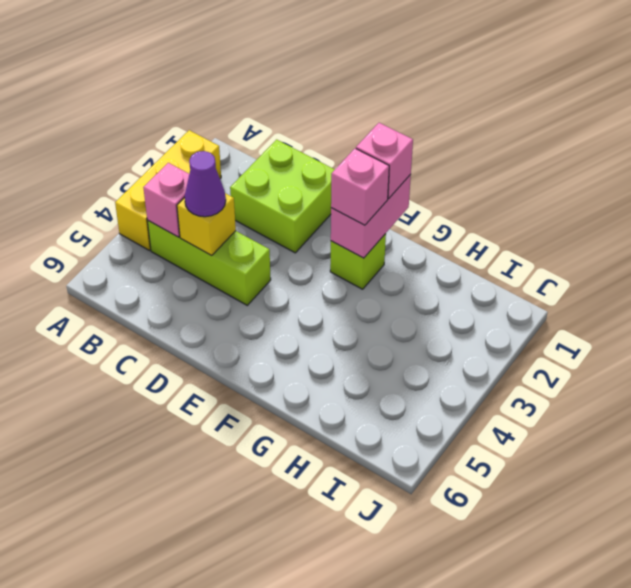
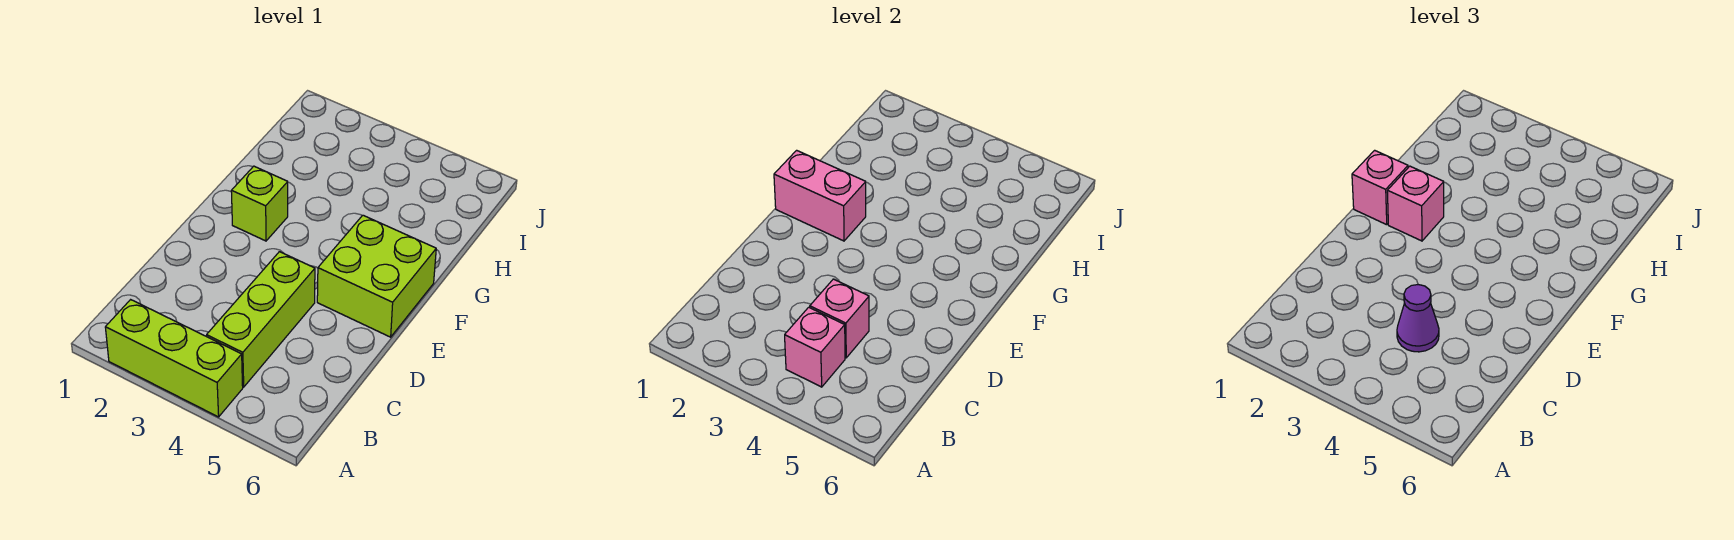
yellow brick A2:A4 level 1 -> lime brick A2:A4 level 1
lime brick C1:D2 level 1 -> lime brick E5:F6 level 1
yellow brick C4 level 2 -> pink brick C4 level 2

